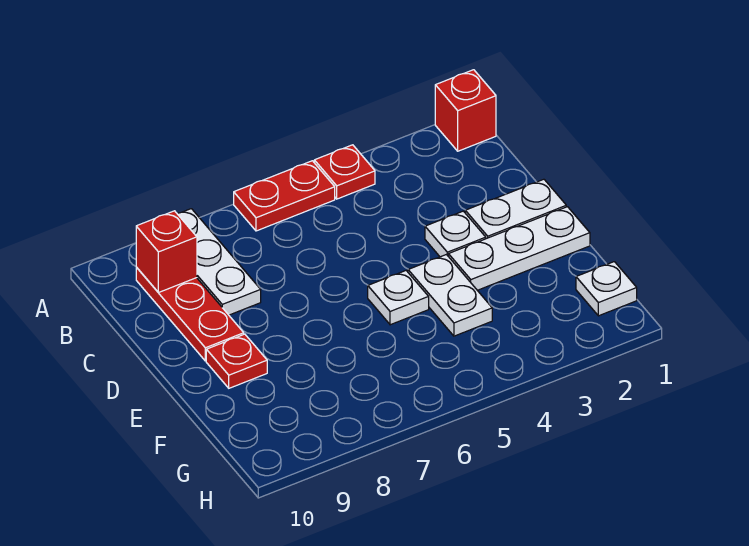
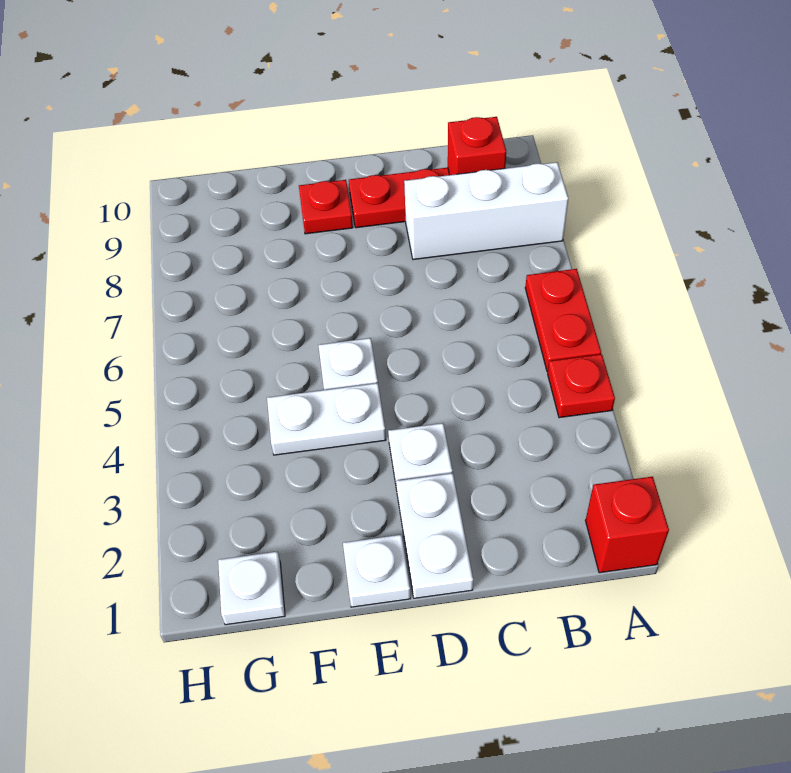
white plate A8:C8 level 1 -> white brick A8:C8 level 1
white plate E1:E3 level 1 -> white plate E1 level 1

